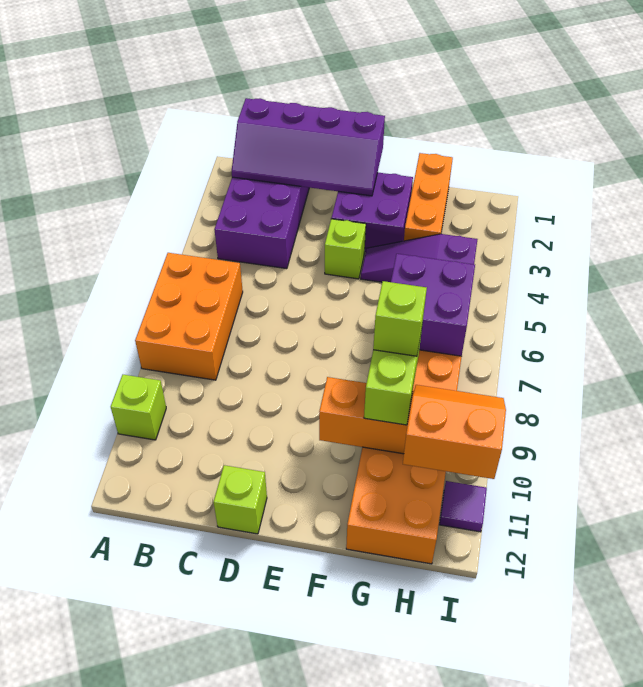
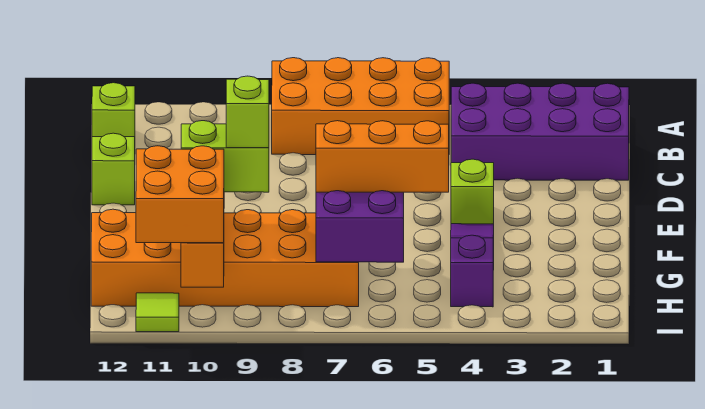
orange brick A6:B8 level 1 -> orange brick A5:B8 level 1
lime brick A10 level 1 -> lime brick B12 level 1
purple slope B1:E2 level 2 top 1 -> none
purple brick E2:F3 level 1 -> none
orange brick G1:G3 level 1 -> orange brick G5:G7 level 3
orange slope H10:I11 level 3 top 11 -> orange brick H10:I11 level 3
purple tile I11 level 1 -> lime tile I11 level 1

